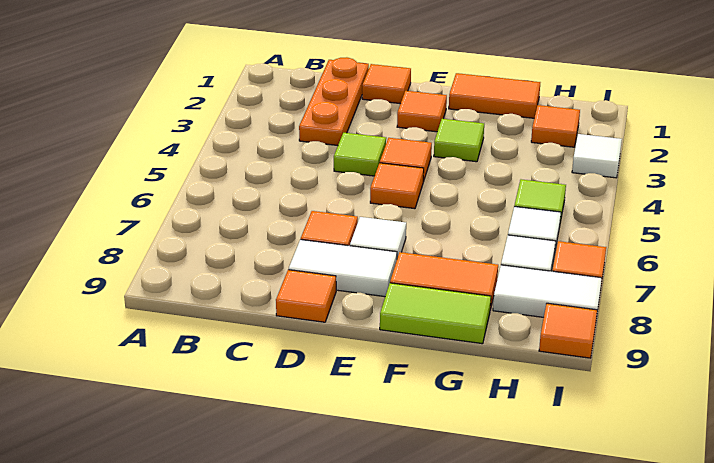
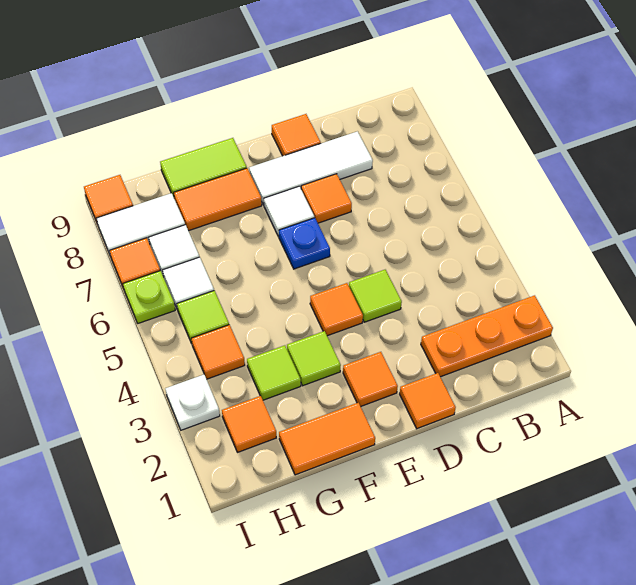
orange plate C1:C3 level 1 -> orange plate A2:C2 level 1
white tile D8:E8 level 1 -> white tile C8:E8 level 1
orange tile E5 level 1 -> orange tile H4 level 1
none -> blue plate E6 level 1
none -> lime tile G3 level 1
white tile I3 level 1 -> white plate I3 level 1
none -> lime plate I6 level 1

